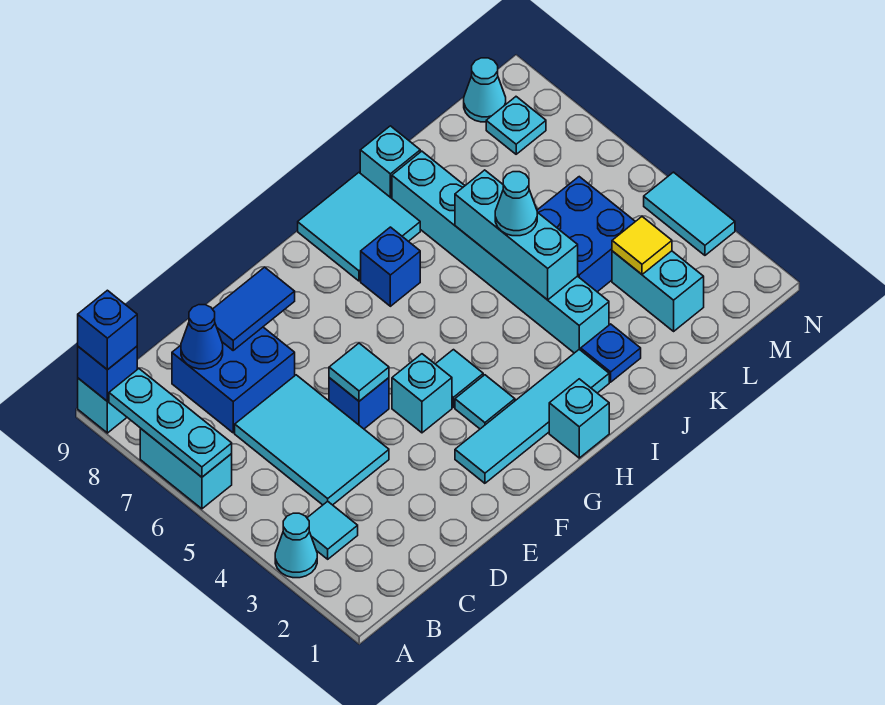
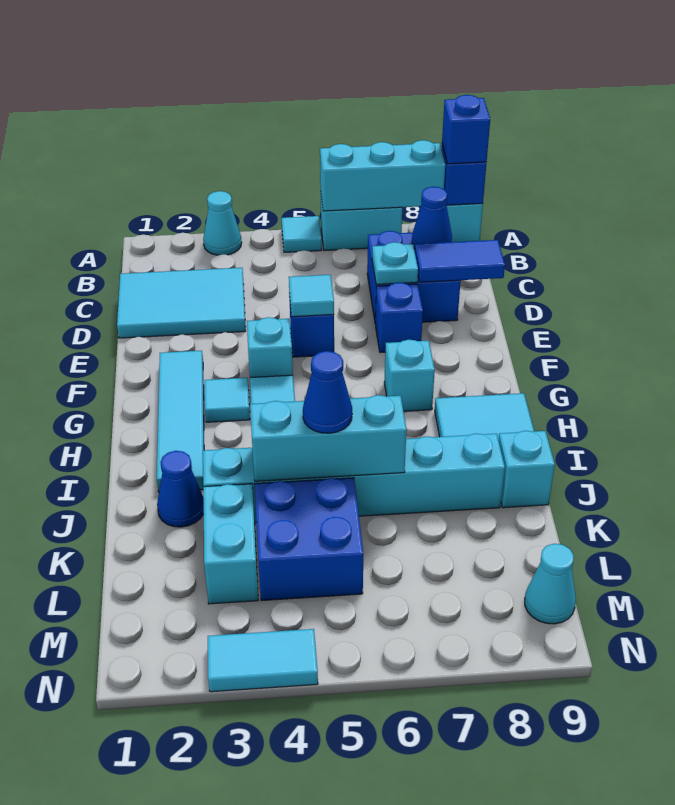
cyan plate A6:A8 level 2 -> cyan brick A6:A8 level 2
cyan tile B3 level 1 -> cyan tile A5 level 1
cyan tile C4:D6 level 1 -> cyan tile C1:D3 level 1
blue tile D8:E8 level 2 -> blue tile D8:D9 level 2
cyan brick H1 level 1 -> cyan brick G7 level 1
blue brick H7 level 1 -> blue brick E7 level 1
blue plate J2 level 1 -> blue cone J2 level 1
cyan cone J5 level 3 -> blue cone J5 level 3
cyan brick L2:L3 level 1 -> cyan brick K3:L3 level 1
yellow tile L3 level 2 -> none
cyan plate M8 level 1 -> cyan plate D7 level 2

